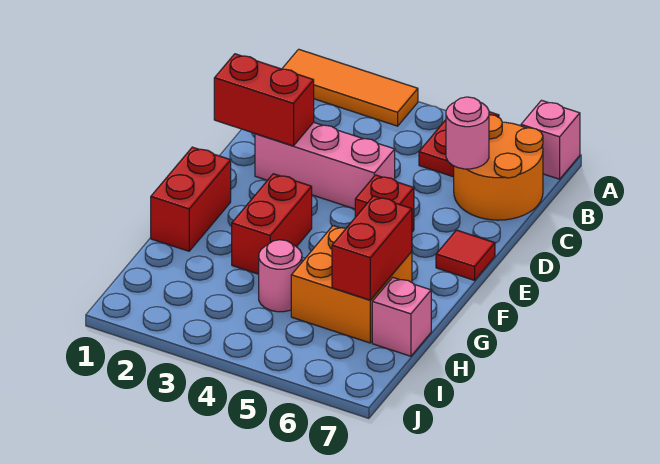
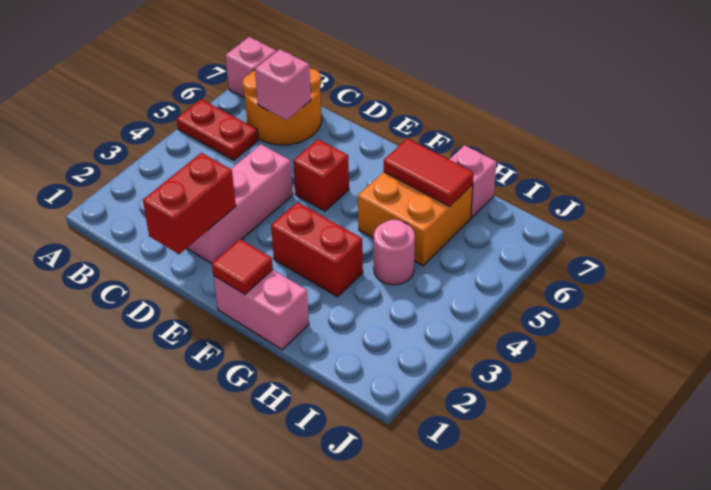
orange tile A1:A3 level 1 -> none
pink round brick C6 level 2 -> pink brick C6 level 2
red tile E7 level 1 -> red tile F1 level 2
red brick F1:G1 level 1 -> pink brick F1:G1 level 1
red brick G6:H6 level 2 -> red tile G6:H6 level 2

